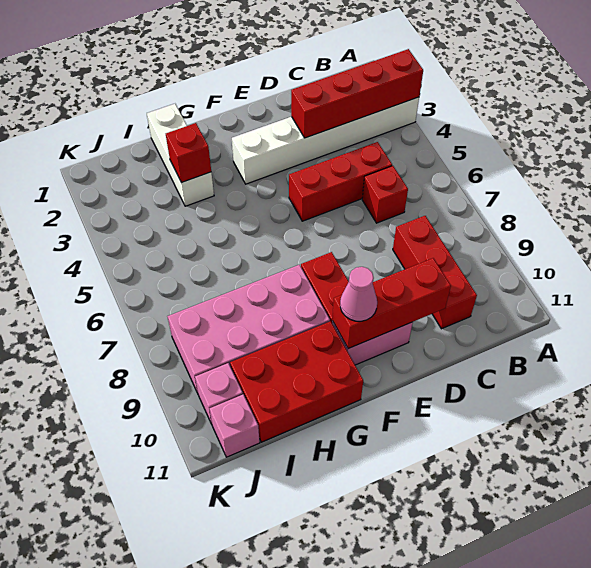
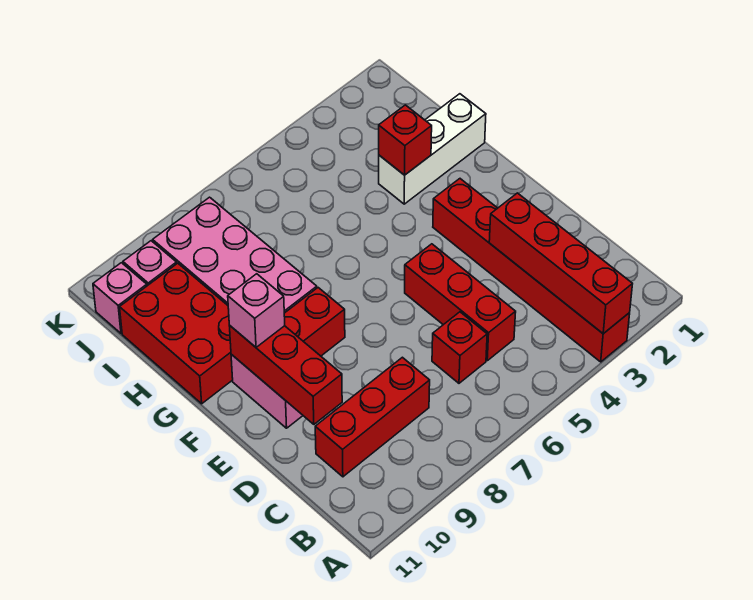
white brick A3:F3 level 1 -> red brick A3:F3 level 1
pink cone F10 level 3 -> pink brick F10 level 3

